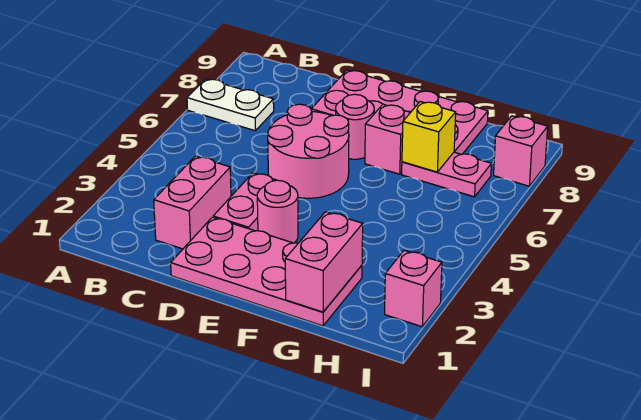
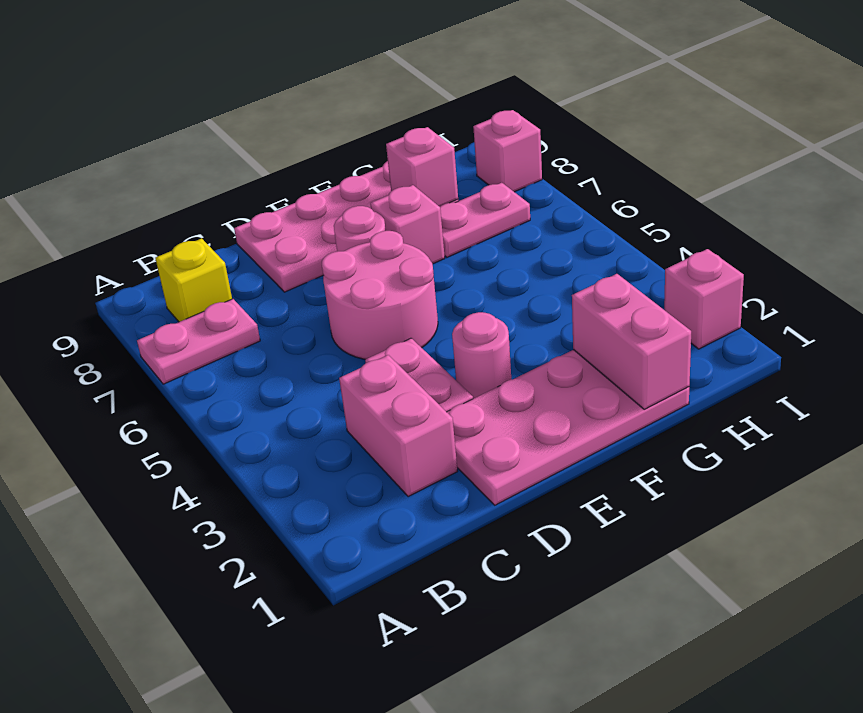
white plate A7:B7 level 1 -> pink plate A7:B7 level 1
yellow brick G7 level 2 -> yellow brick B8 level 1
none -> pink brick G8 level 2

